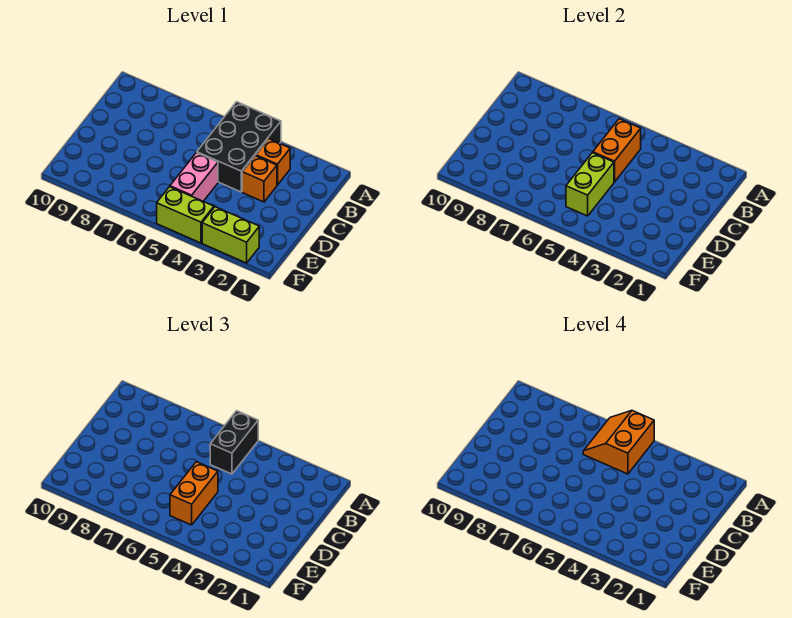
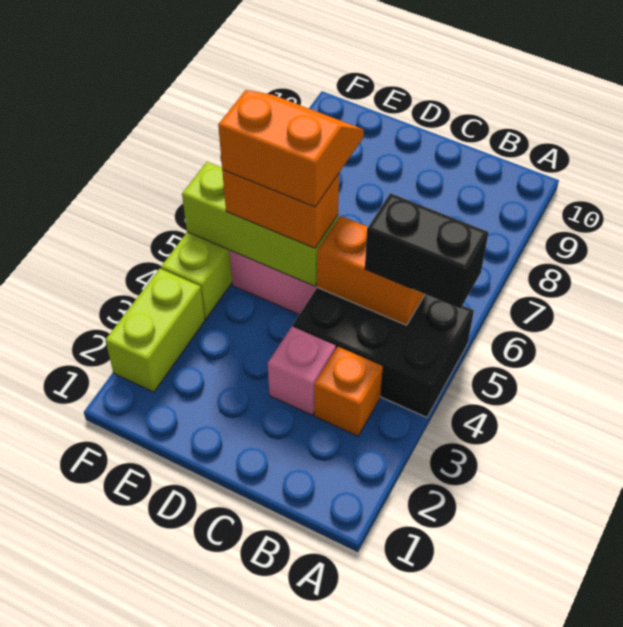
orange slope A5:B6 level 4 top 5 -> orange slope D5:E6 level 4 top 5
orange brick C3 level 1 -> pink brick C3 level 1
lime brick D5:E5 level 2 -> lime brick D5:F5 level 2

